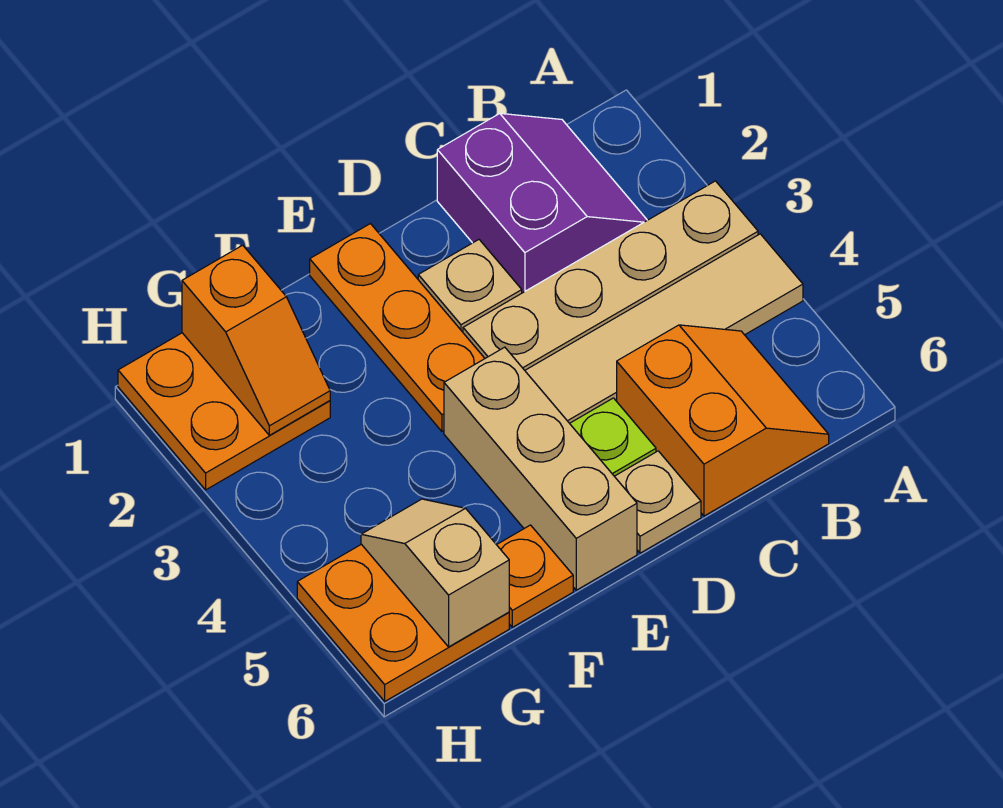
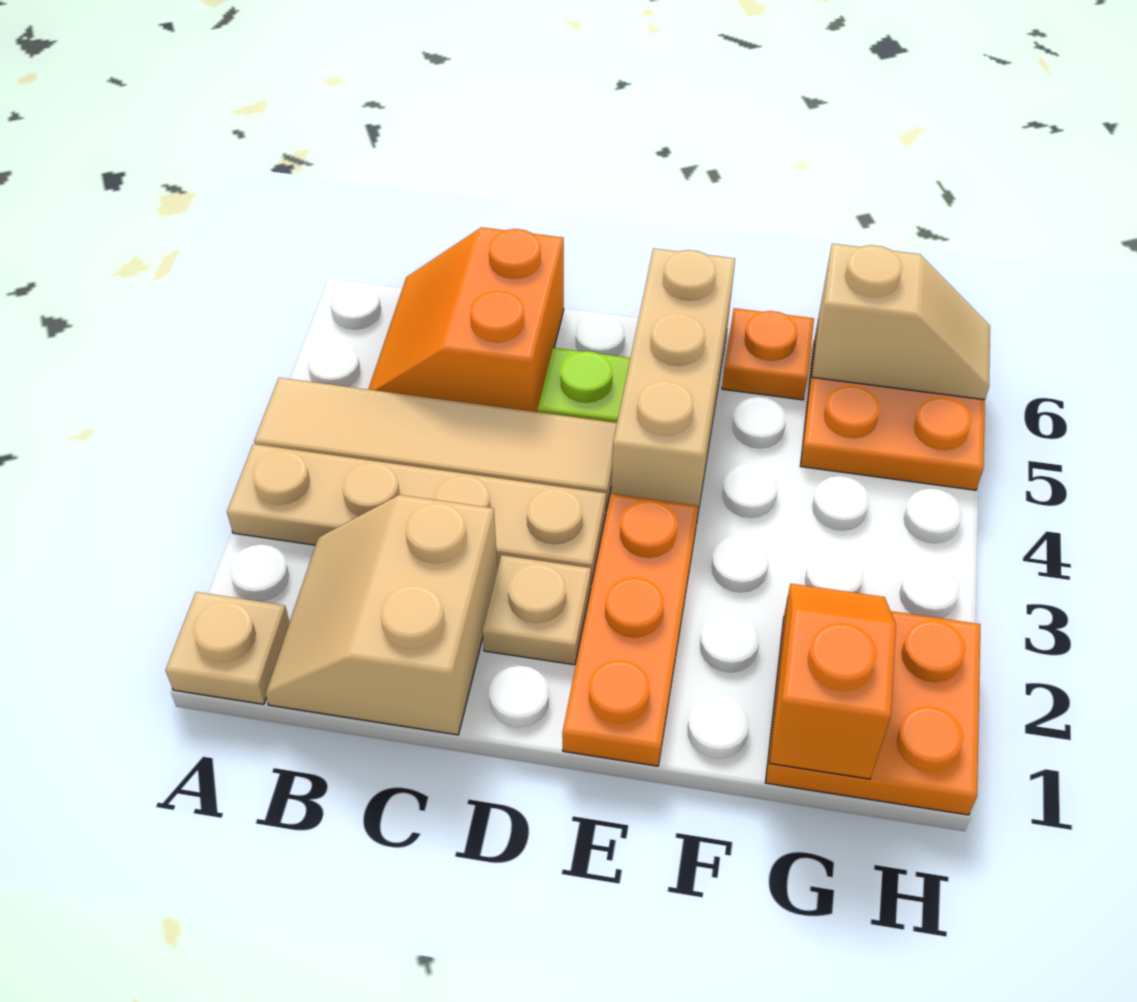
purple slope B1:C2 level 1 top C -> tan slope B1:C2 level 1 top C
tan plate D6 level 1 -> tan plate A1 level 1
tan slope G5:G6 level 2 top 6 -> tan slope G6:H6 level 2 top G

